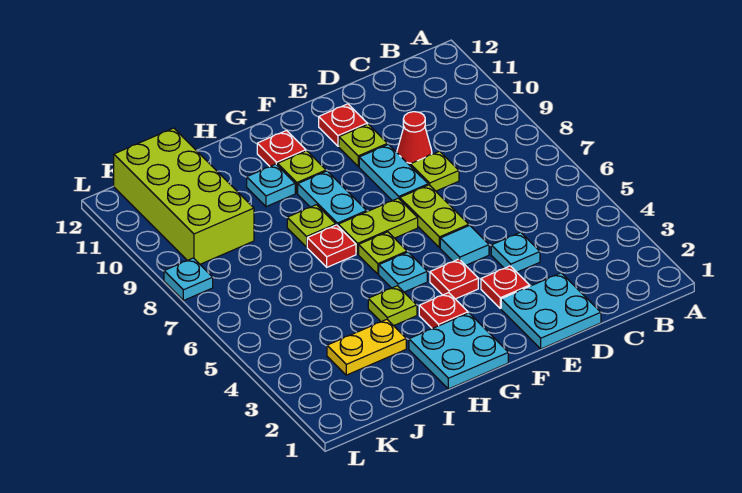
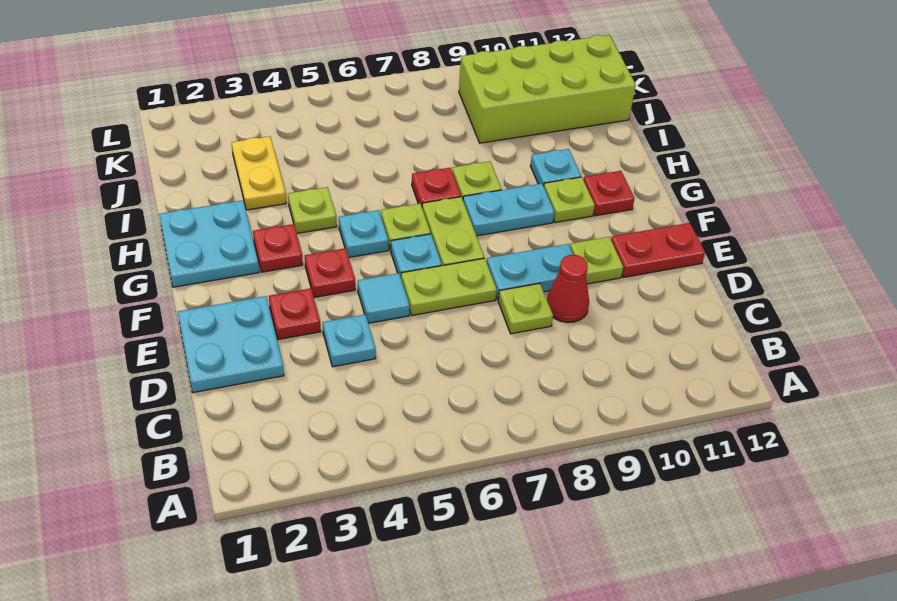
red plate E11 level 1 -> red plate E11:E12 level 1
cyan plate L8 level 1 -> cyan plate F6 level 1

